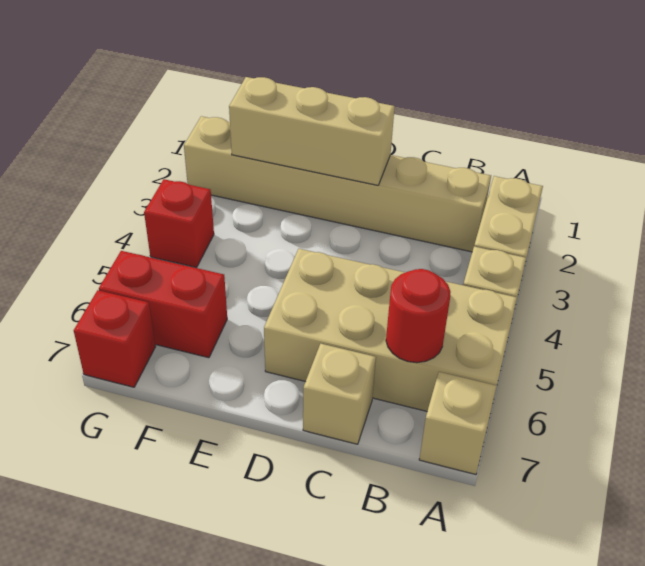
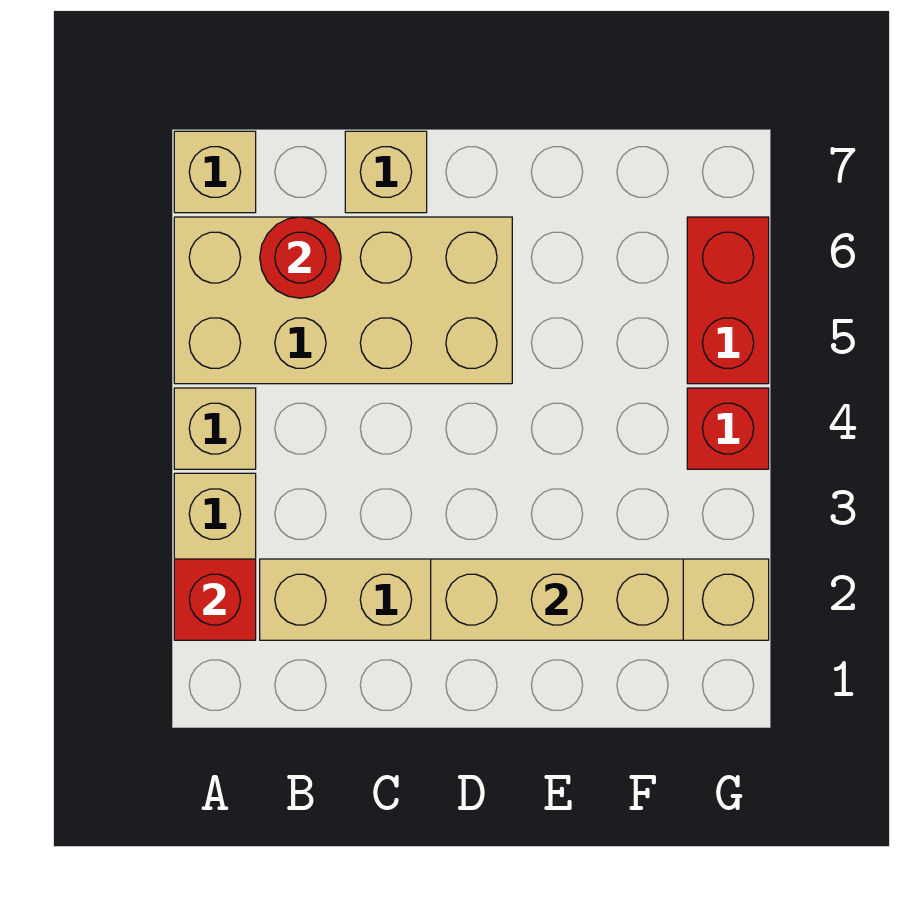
red brick F6:G6 level 1 -> red brick G5:G6 level 1
red brick G7 level 1 -> red brick A2 level 2

